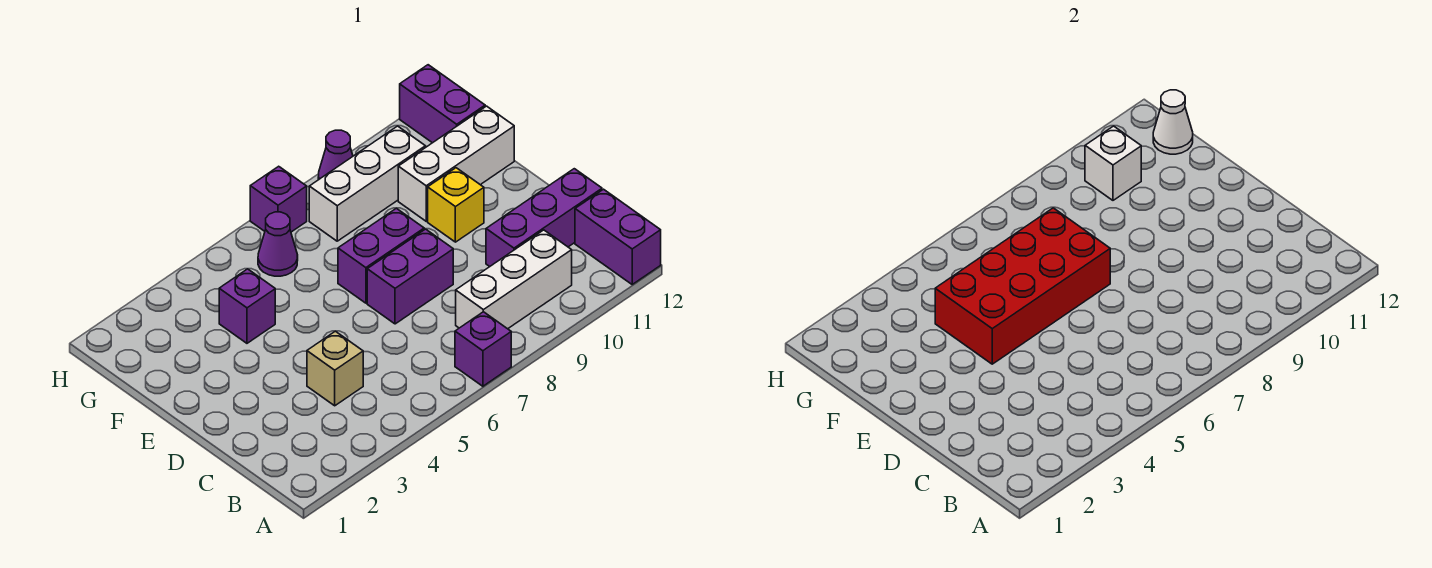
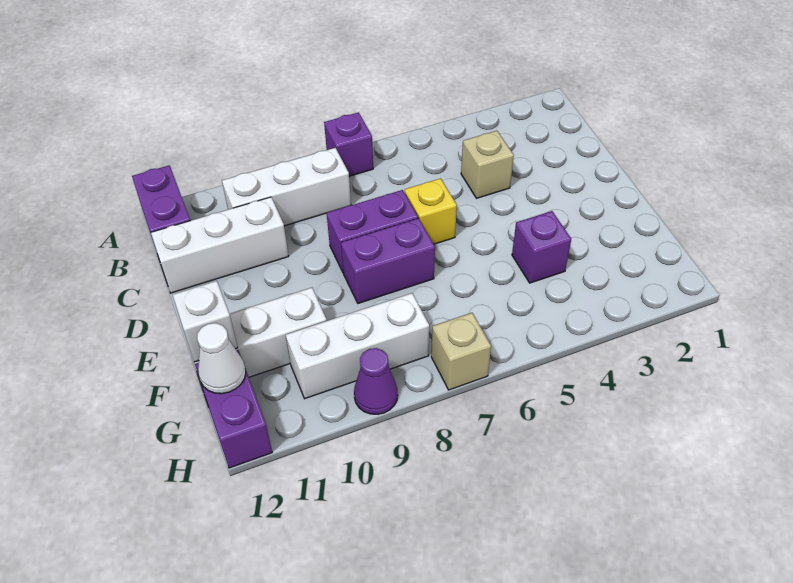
purple brick C10:C12 level 1 -> white brick C10:C12 level 1
red brick E4:F7 level 2 -> none
yellow brick E10 level 1 -> yellow brick D6 level 1
purple cone G6 level 1 -> none
white brick G10 level 2 -> white brick F12 level 2
purple brick H7 level 1 -> tan brick H7 level 1

